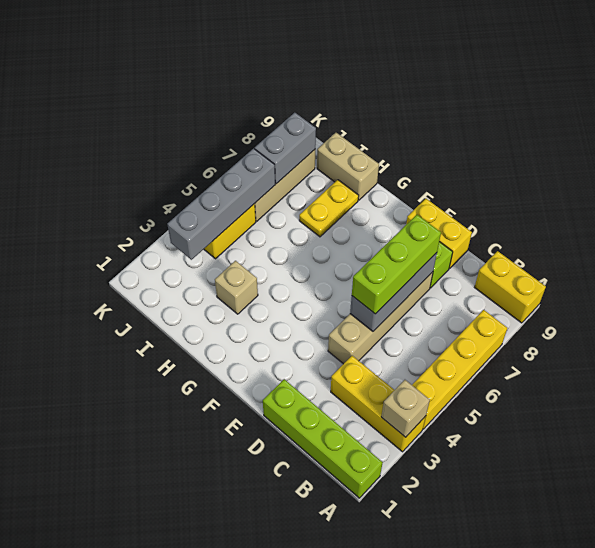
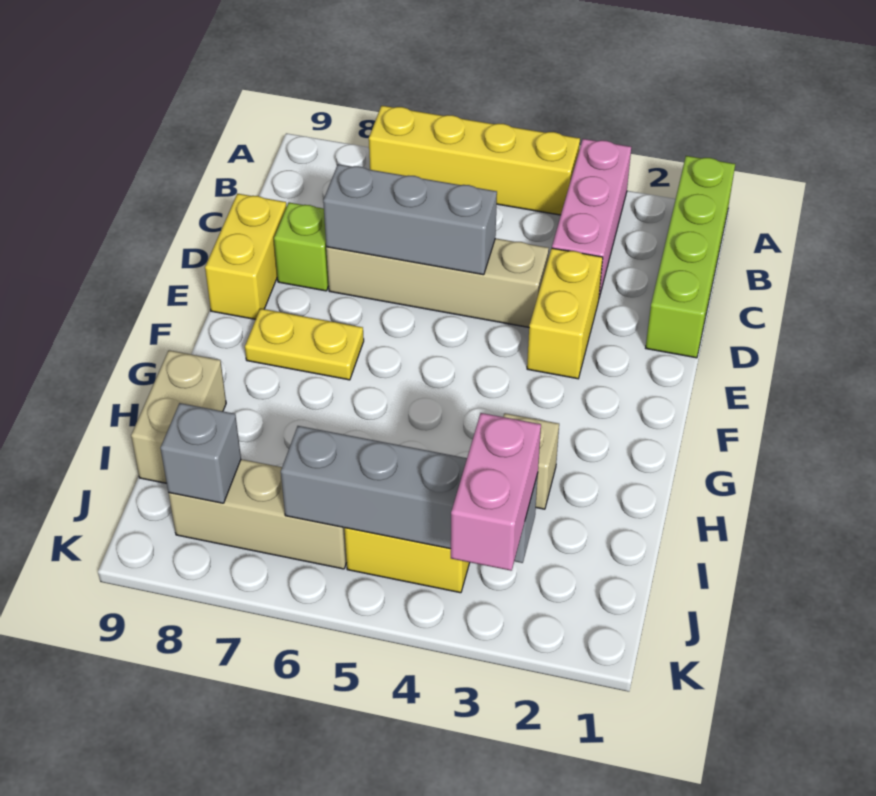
yellow brick A3:C3 level 1 -> pink brick A3:C3 level 1
tan brick A3 level 2 -> none
yellow brick A9:B9 level 1 -> yellow brick D3:E3 level 1
lime brick D5:D7 level 3 -> none
yellow plate H7:H8 level 1 -> yellow plate F7:F8 level 1
none -> pink brick J3:K3 level 3
grey brick J7:J8 level 2 -> grey brick J8 level 2

